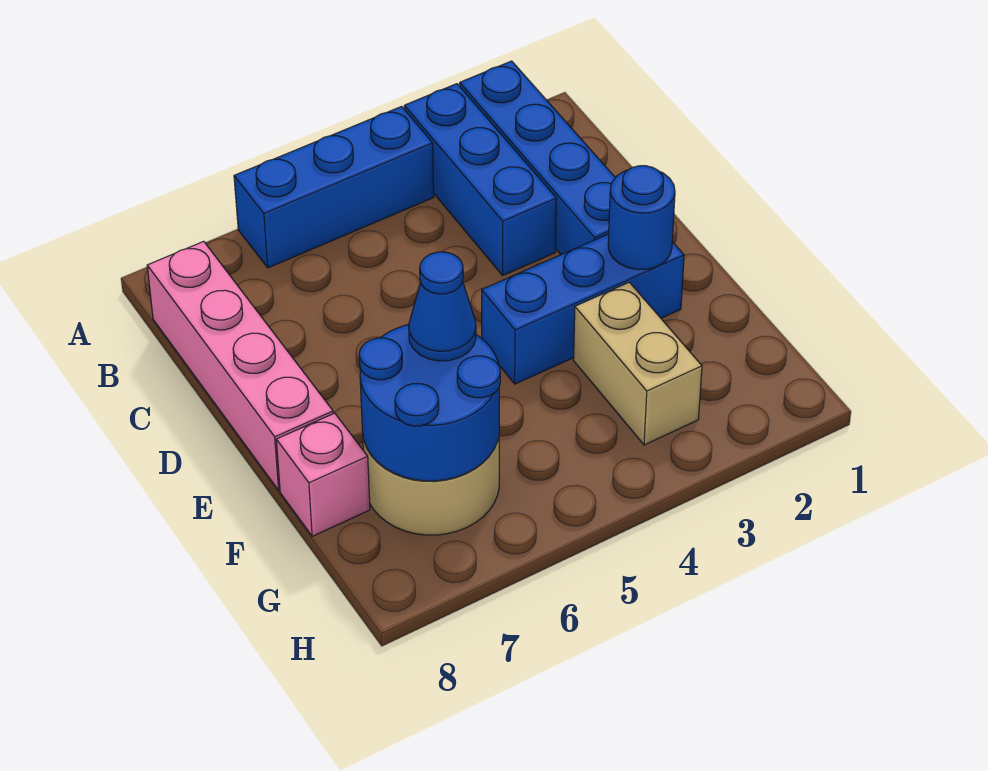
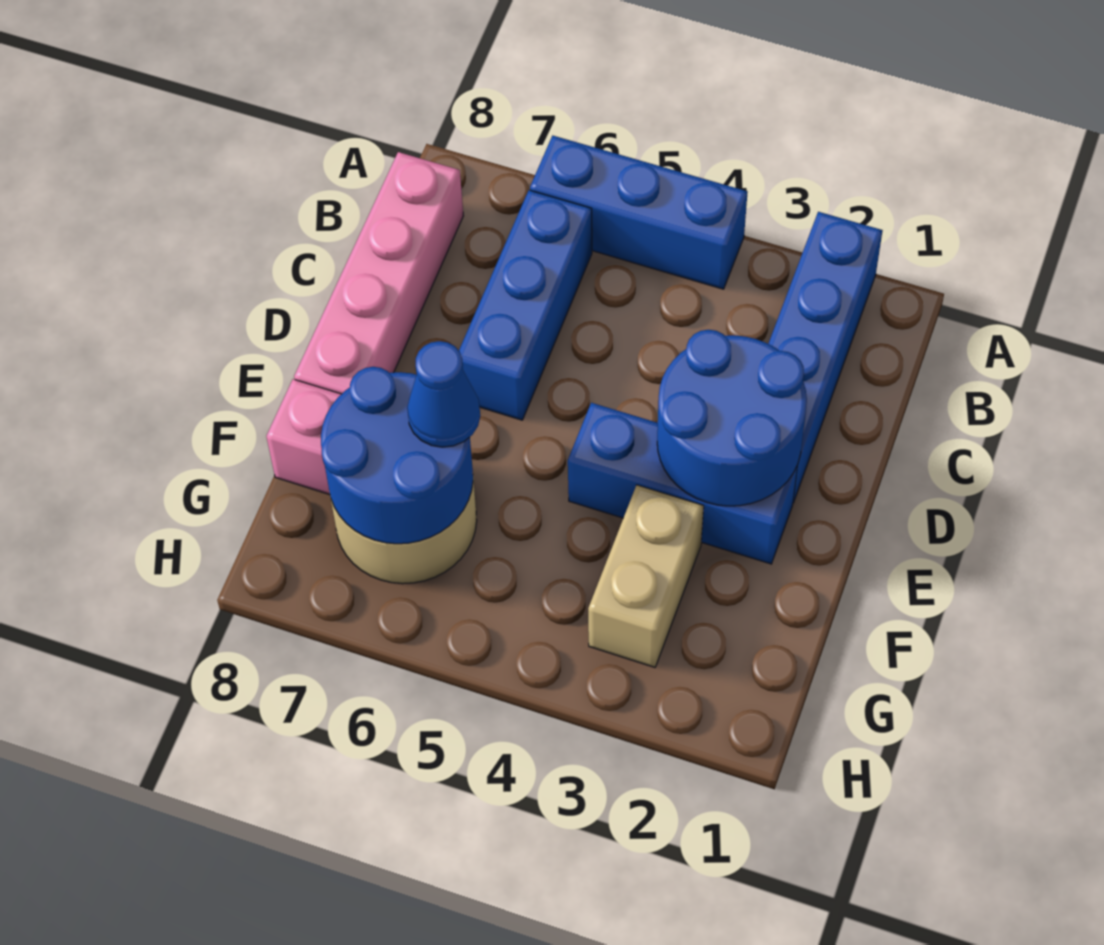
blue brick A3:C3 level 1 -> blue brick B6:D6 level 1
blue round brick E2 level 2 -> blue round brick D2:E3 level 2

